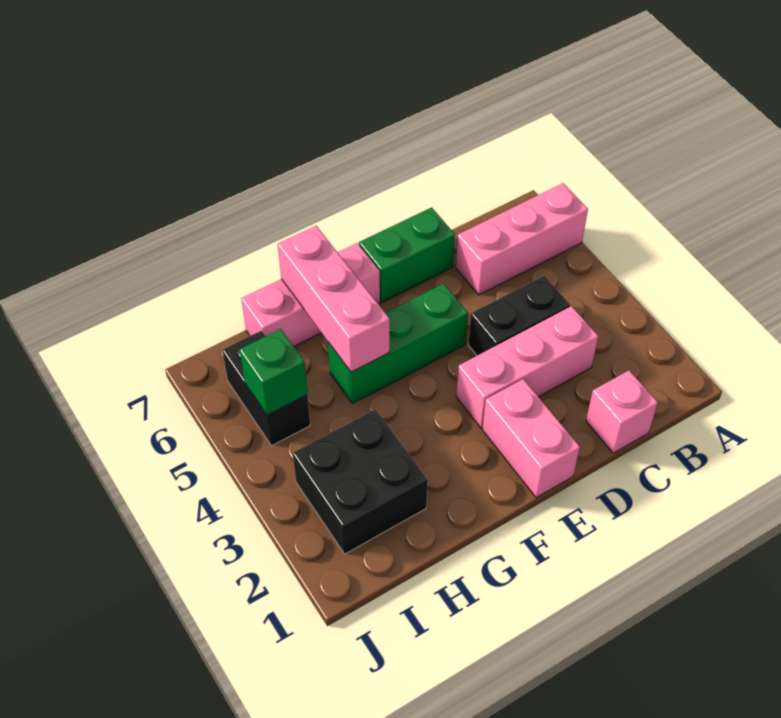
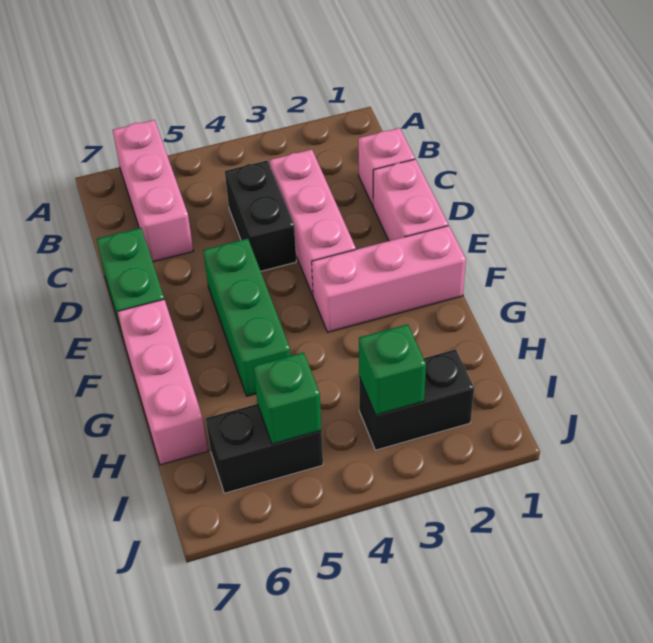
pink brick E1:E2 level 1 -> pink brick D1:E1 level 1
pink brick G5:G7 level 2 -> pink brick F1:F3 level 1
black brick H2:I3 level 1 -> black brick I2:I3 level 1
none -> green brick I3 level 2

